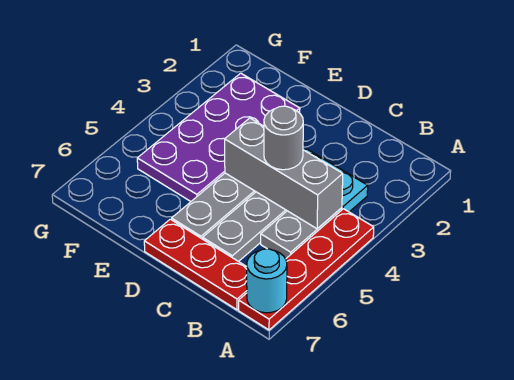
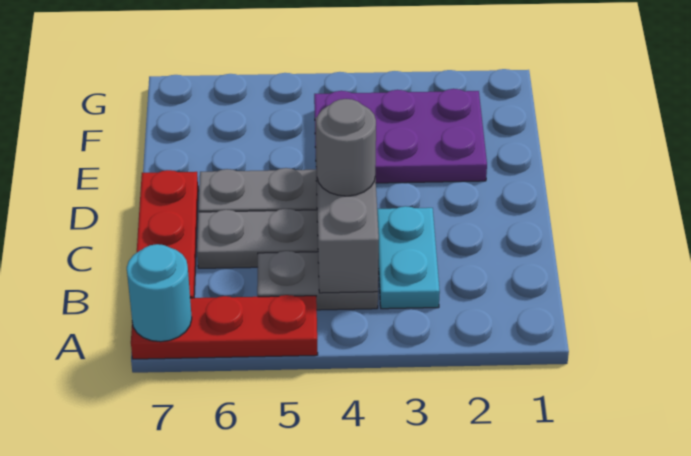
red plate A4:A7 level 1 -> red plate A5:A7 level 1
purple plate E2:F5 level 1 -> purple plate E2:F4 level 1

